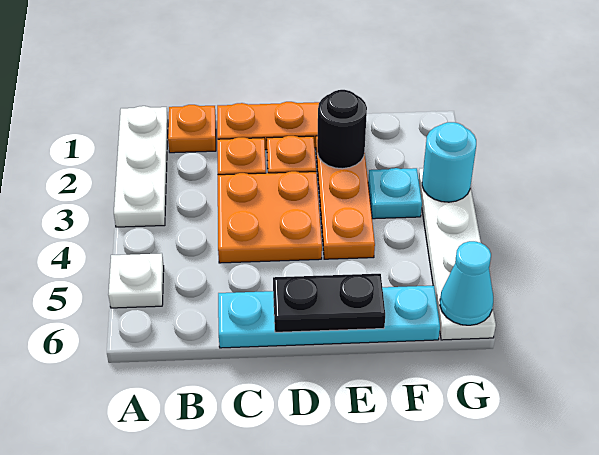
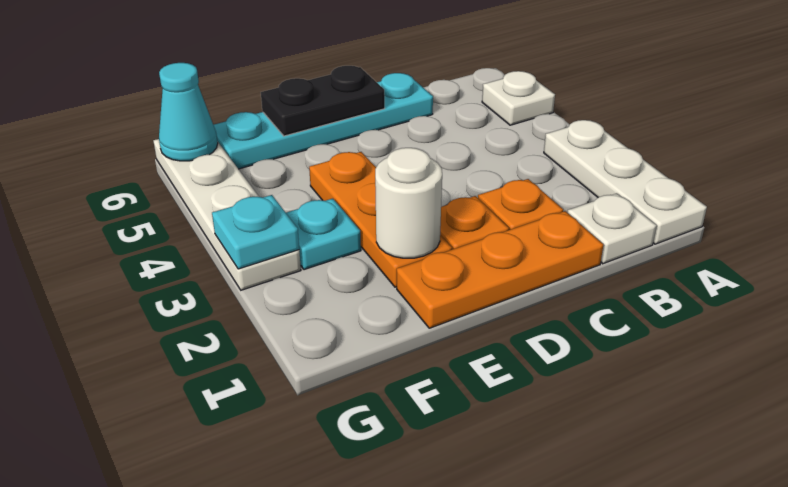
orange plate B1 level 1 -> white plate B1 level 1
orange plate C3:D4 level 1 -> none
black round brick E2 level 2 -> white round brick E2 level 2
cyan round brick G3 level 2 -> cyan plate G3 level 2

